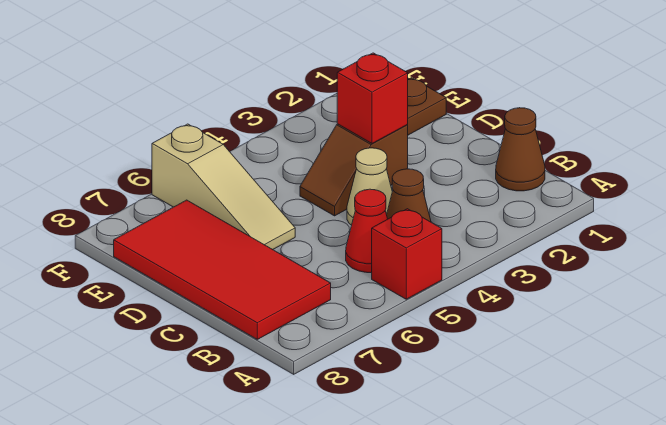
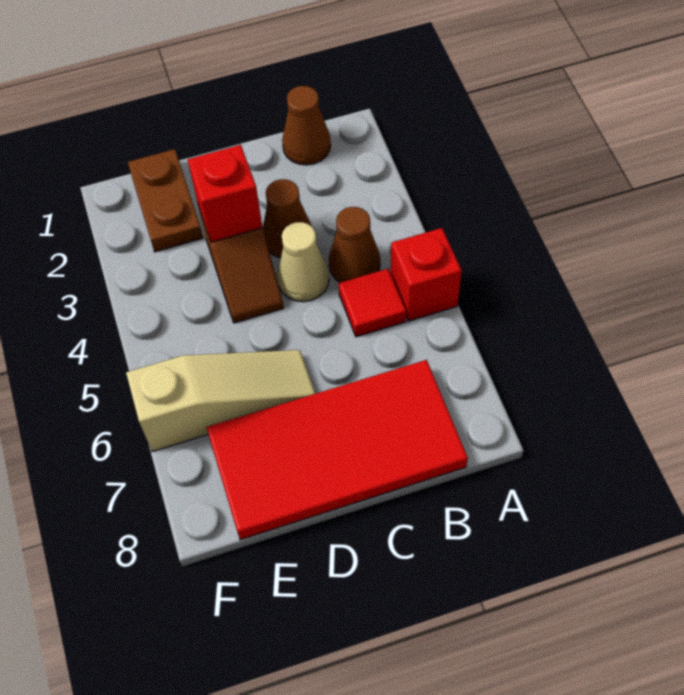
red cone B5 level 1 -> red tile B5 level 1
none -> brown cone C3 level 1

